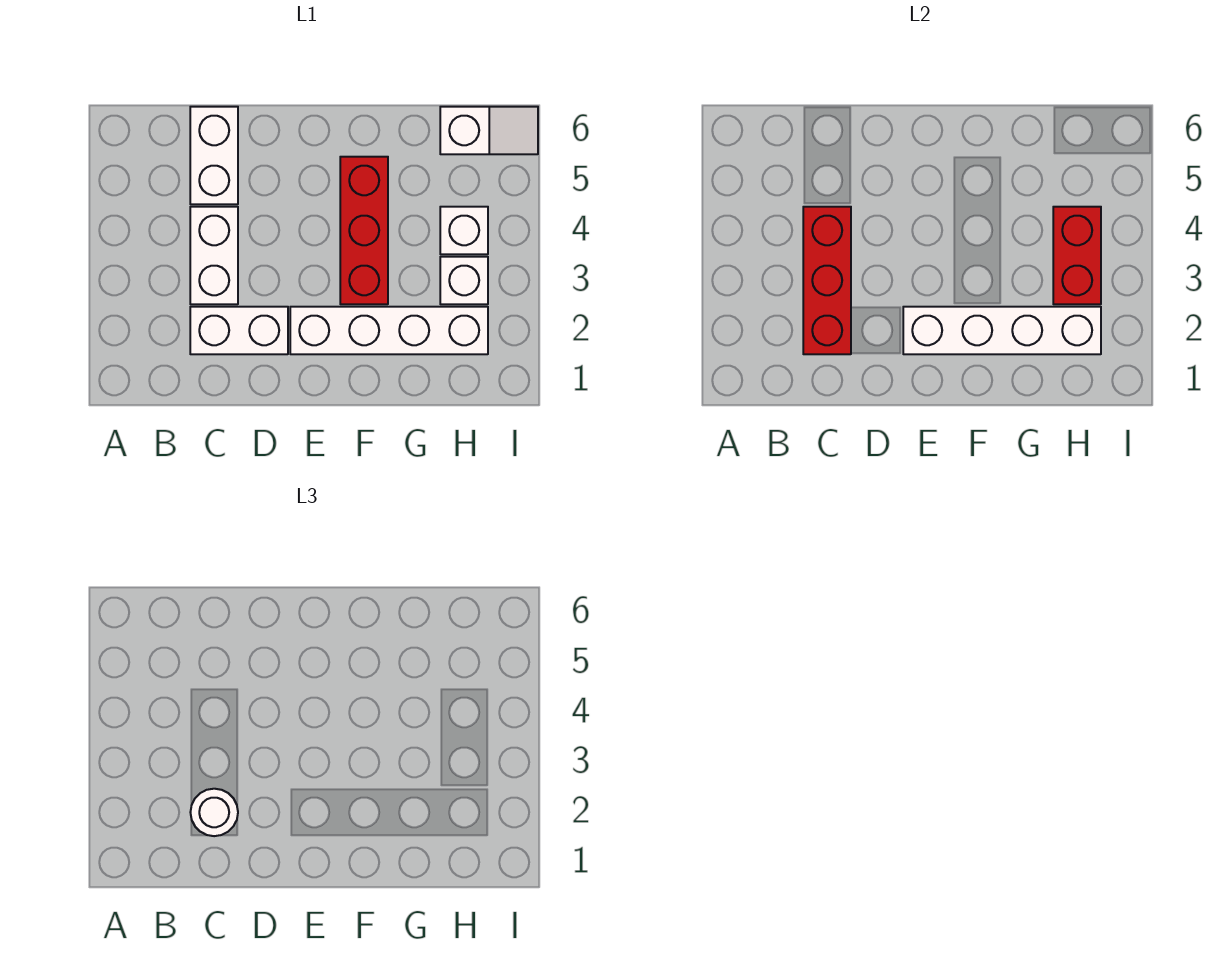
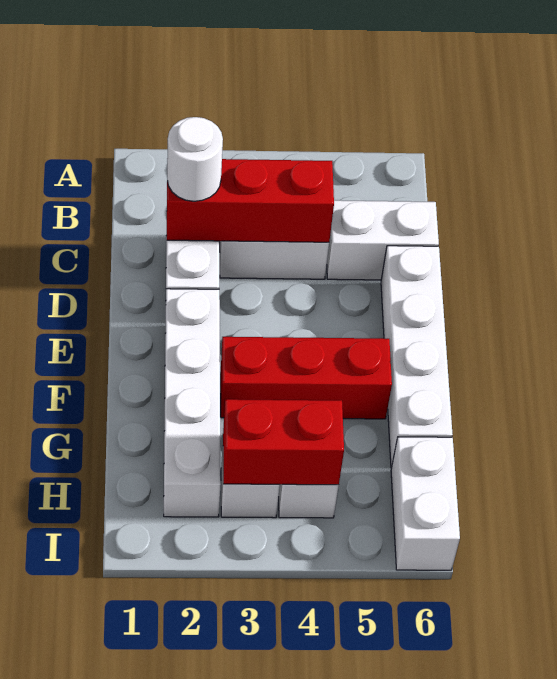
white brick E2:H2 level 2 -> white brick D6:G6 level 1
white slope H6:I6 level 1 top H -> white brick H6:I6 level 1

